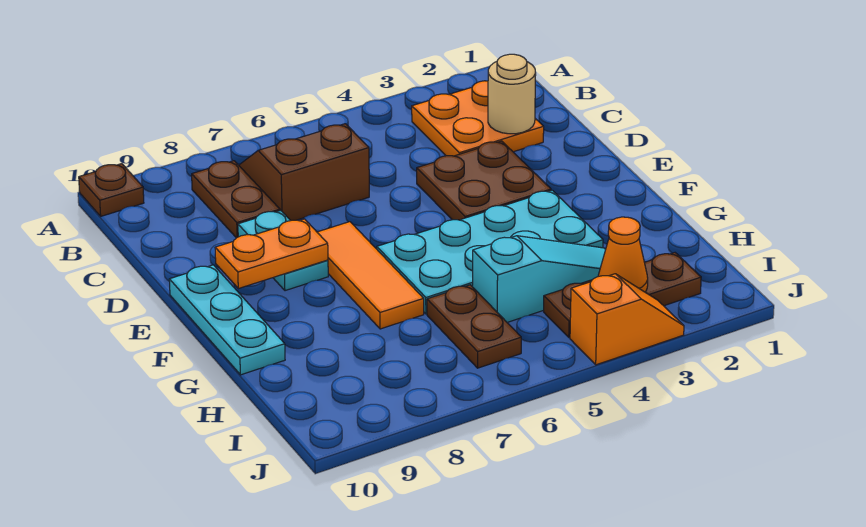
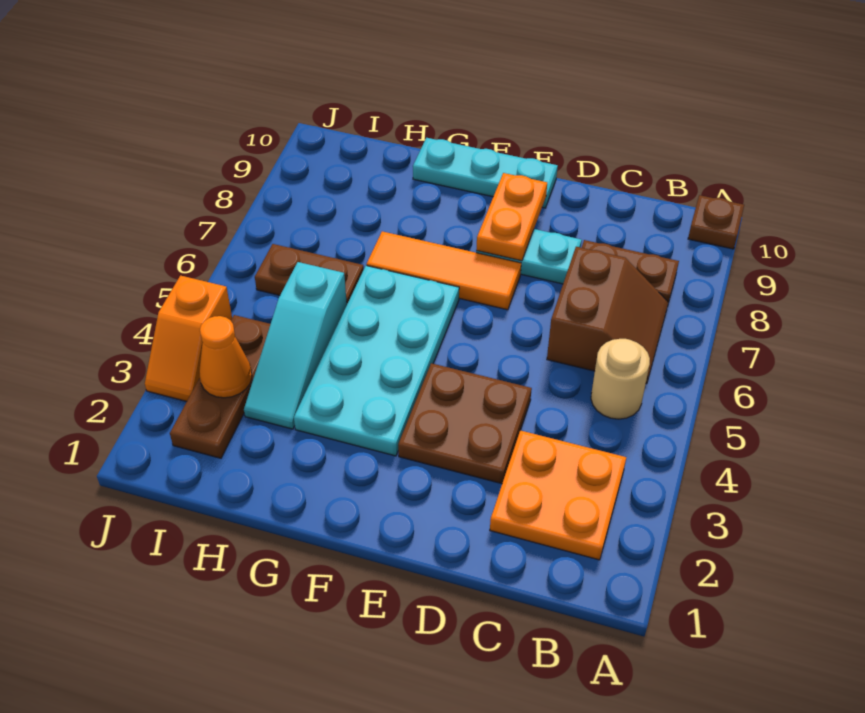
tan round brick C2 level 2 -> tan round brick B5 level 1

